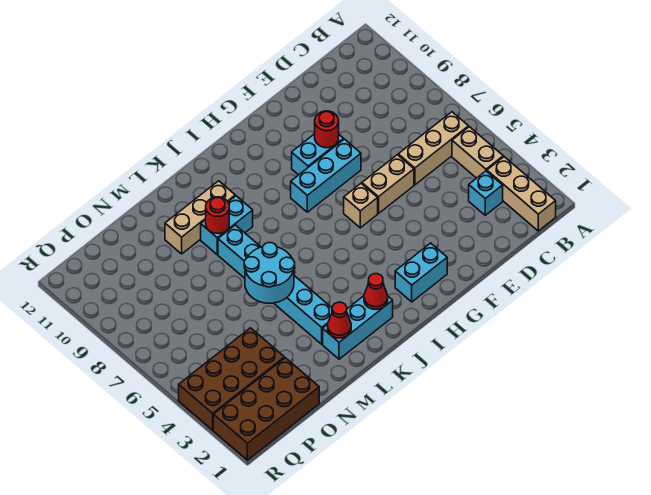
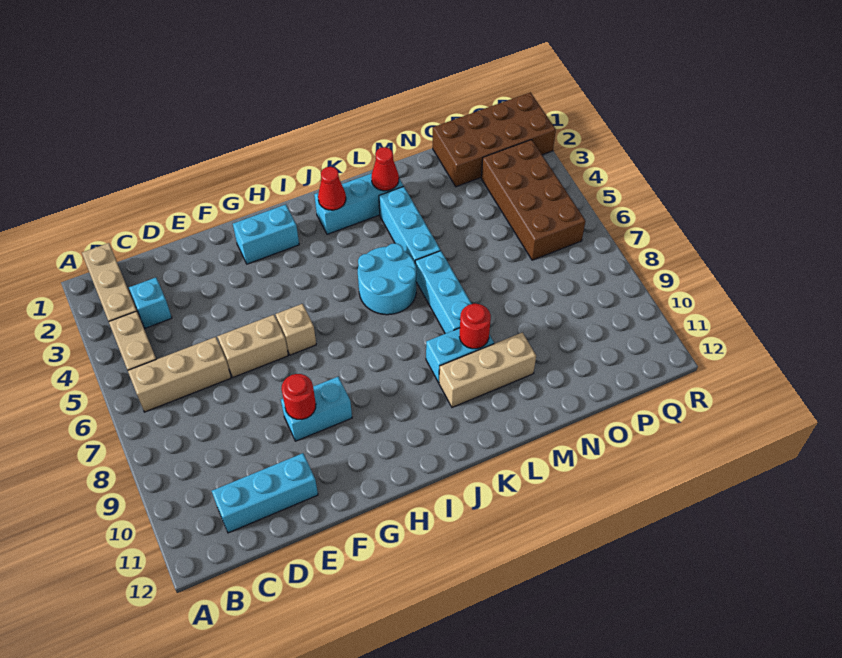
cyan brick F8:H8 level 1 -> cyan brick C11:E11 level 1
cyan round brick L5:M6 level 2 -> cyan round brick J5:K6 level 1
brown brick O3:R4 level 1 -> brown brick P3:Q6 level 1

